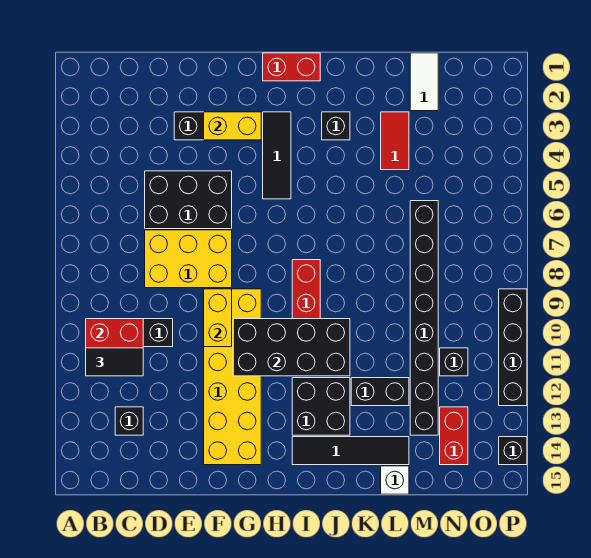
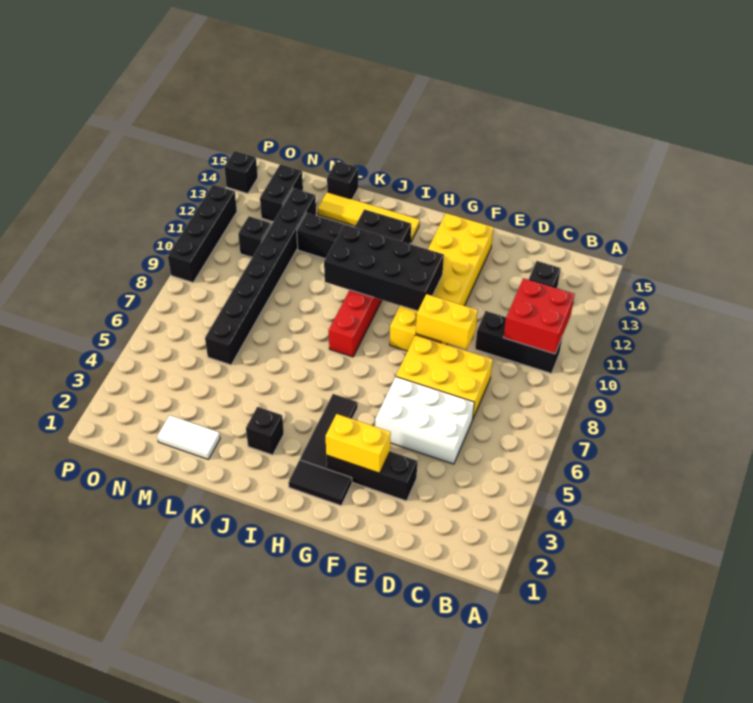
black tile B11:C11 level 3 -> black tile G2:H2 level 1
black brick D5:F6 level 1 -> white brick D5:F6 level 1
yellow brick F9:F10 level 2 -> yellow brick E9:F9 level 2
red brick H1:I1 level 1 -> none
black tile I14:L14 level 1 -> yellow tile I14:L14 level 1
red tile L3:L4 level 1 -> none
white brick L15 level 1 -> black brick L15 level 1
white tile M1:M2 level 1 -> white tile L2:M2 level 1
red brick N13:N14 level 1 -> black brick N13:N14 level 1

